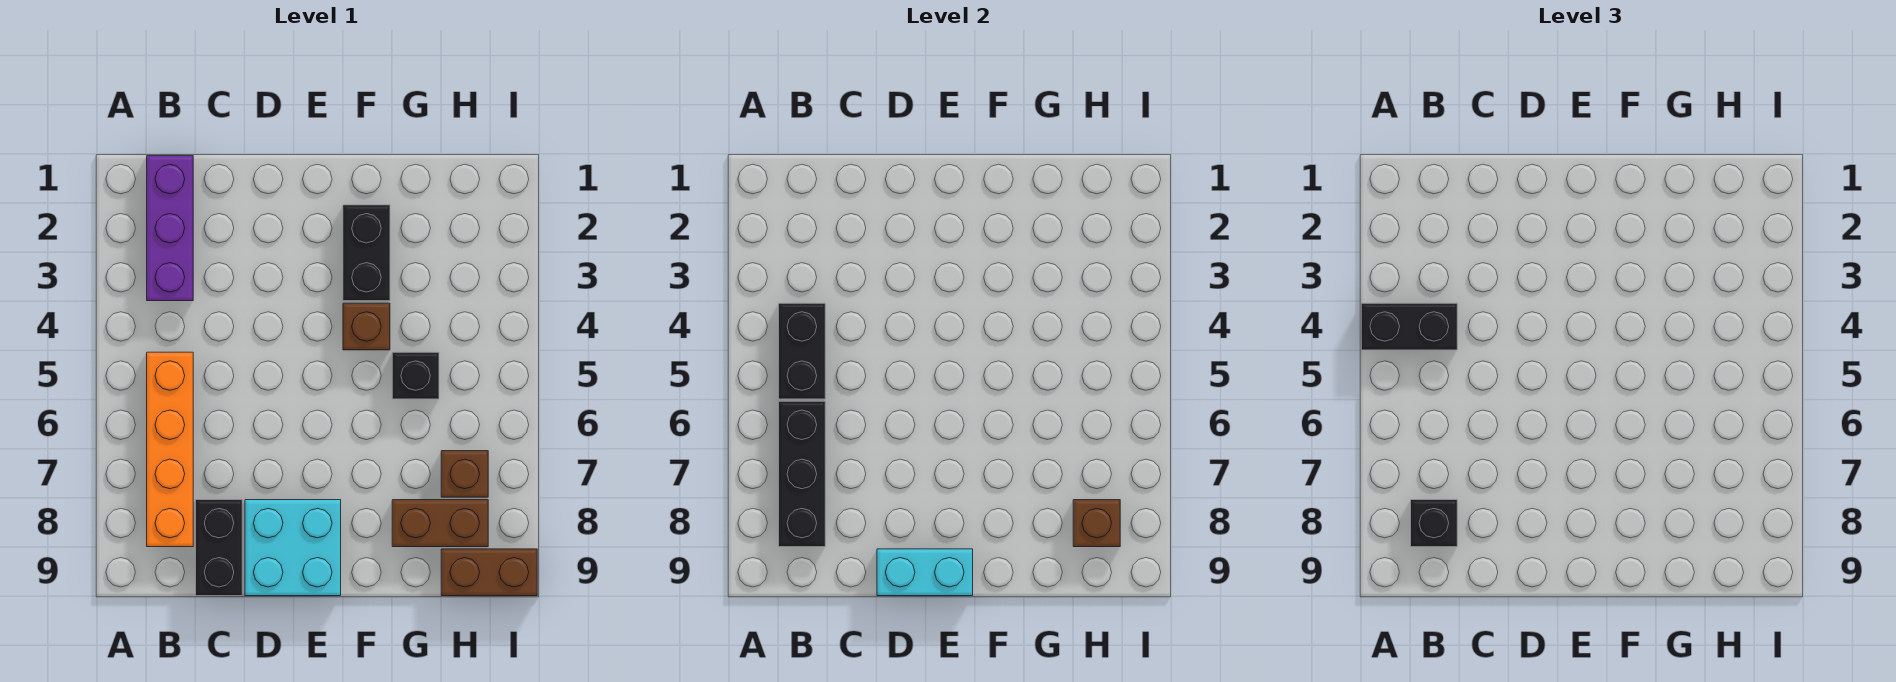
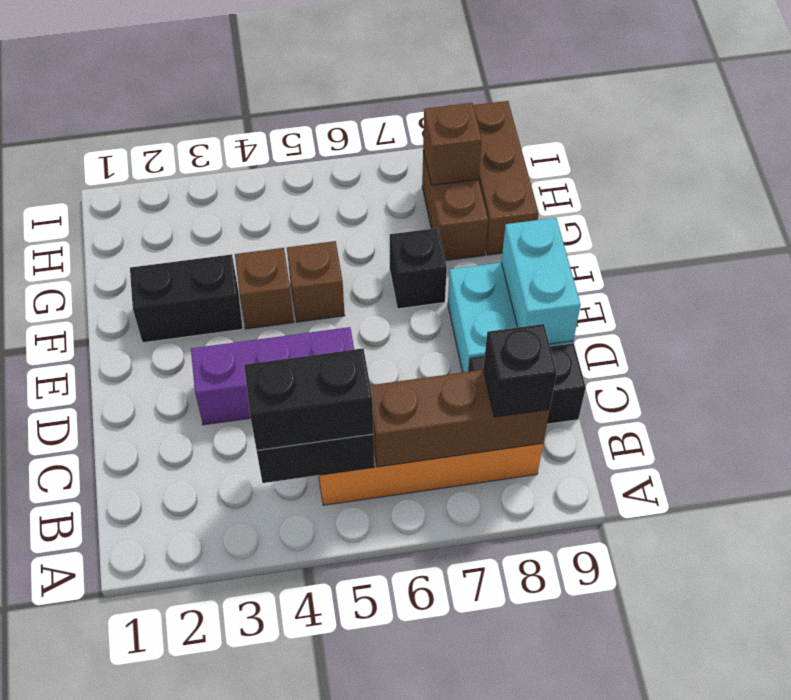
black brick A4:B4 level 3 -> black brick B4:B5 level 3
purple brick B1:B3 level 1 -> purple brick D3:D5 level 1
black brick B6:B8 level 2 -> brown brick B6:B8 level 2
black brick G5 level 1 -> black brick F7 level 1
brown brick H7 level 1 -> brown brick F5 level 1
brown brick H9:I9 level 1 -> brown brick G9:I9 level 1

